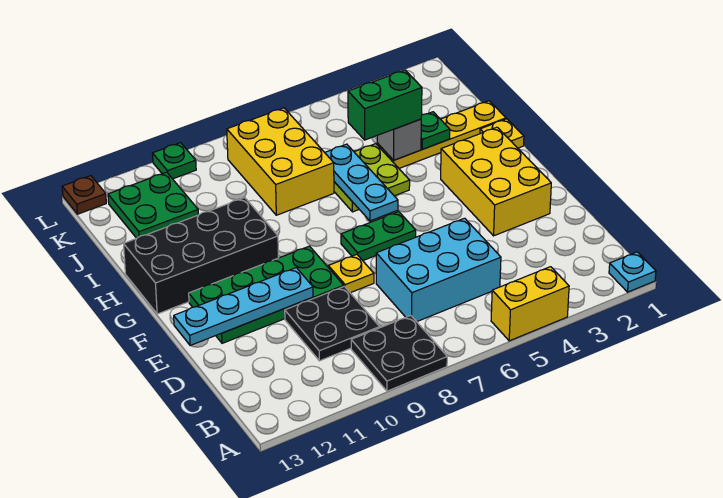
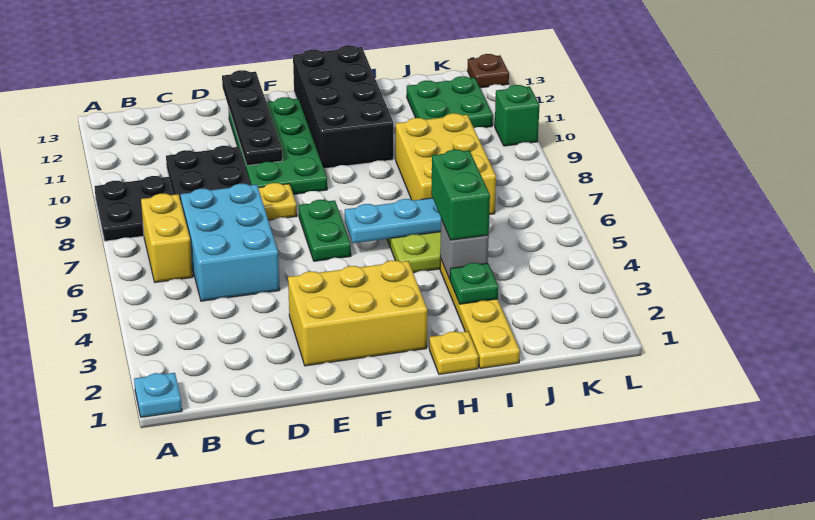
yellow brick A4:A5 level 1 -> yellow brick B6:B7 level 1
cyan plate E10:E13 level 2 -> black plate E10:E13 level 2
yellow brick I7:K8 level 1 -> yellow brick I7:J9 level 1
green plate L10 level 1 -> green brick L10 level 1

